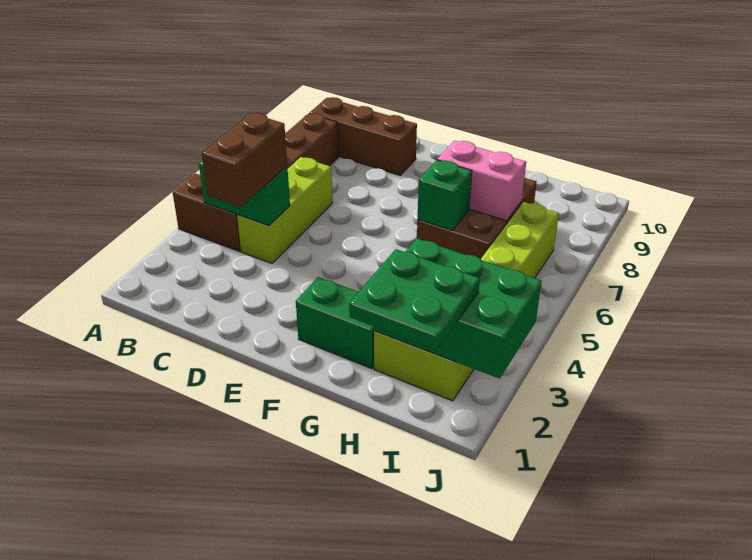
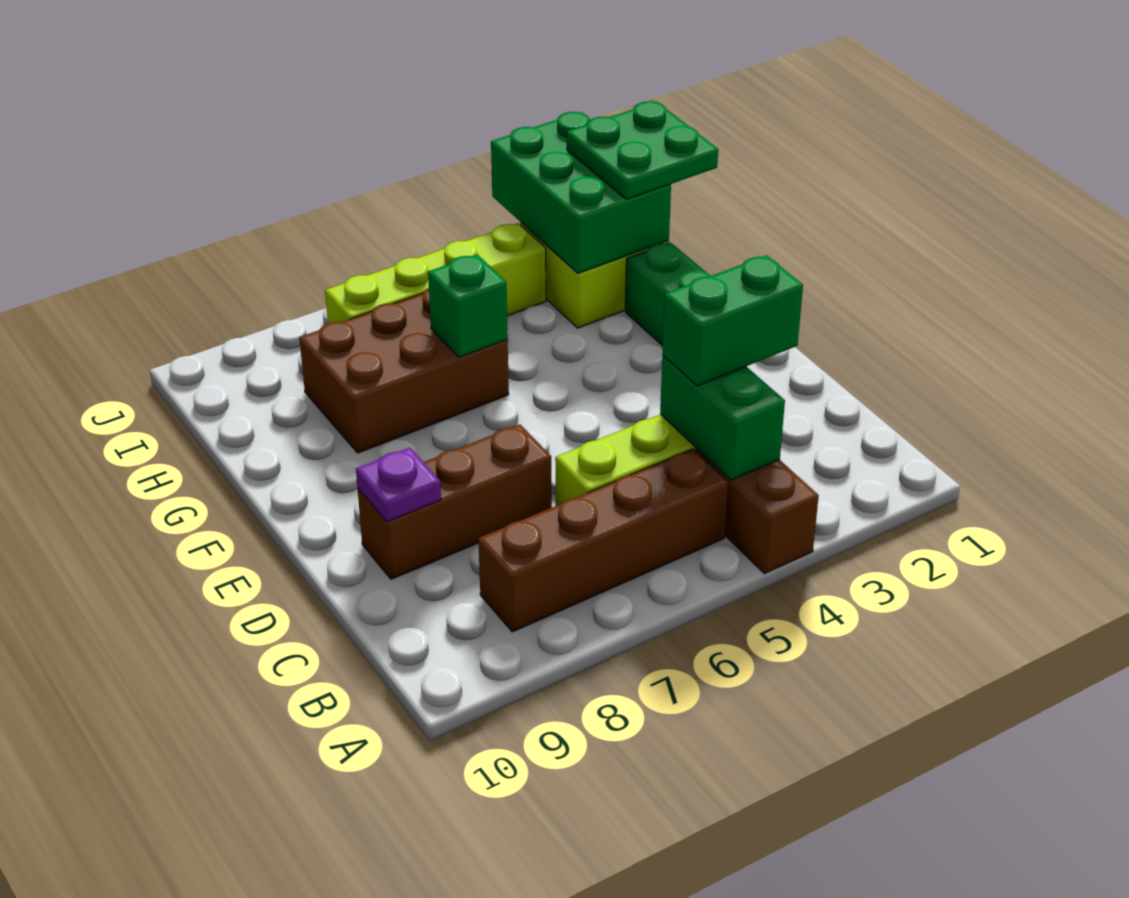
brown brick B9:D9 level 1 -> brown brick D7:D9 level 1
brown brick C3:C4 level 3 -> green brick C3:C4 level 3
none -> purple plate D9 level 2
pink brick G7:H7 level 2 -> none

